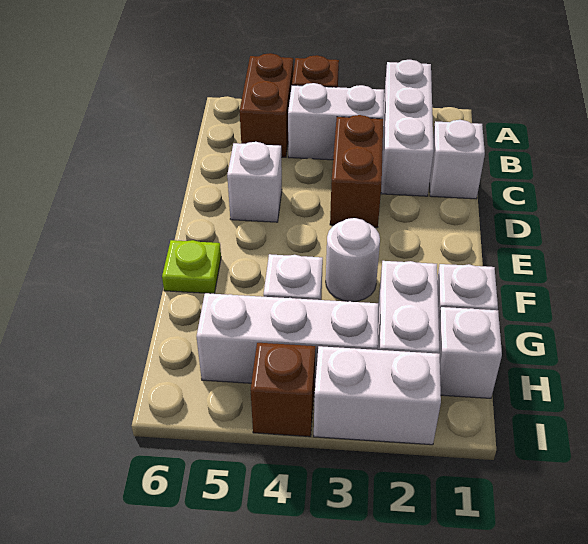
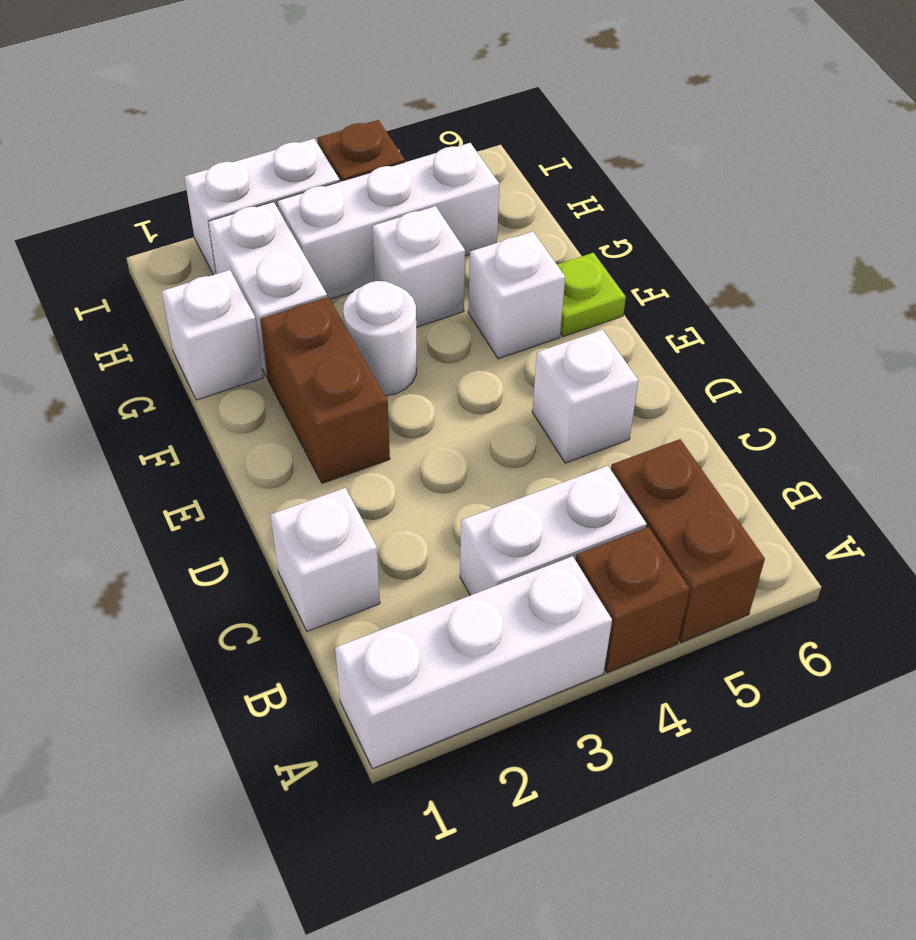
white brick A2:C2 level 1 -> white brick A1:A3 level 1
brown brick C3:D3 level 1 -> brown brick E2:F2 level 1
white brick H1 level 1 -> white brick F5 level 1

